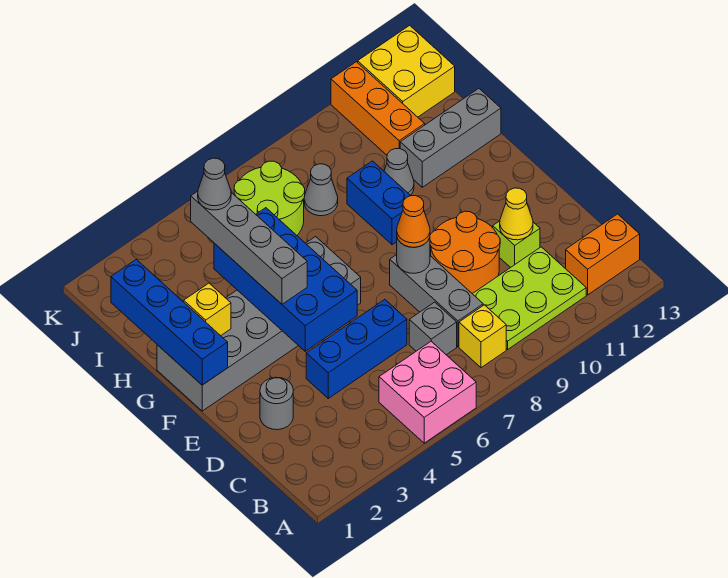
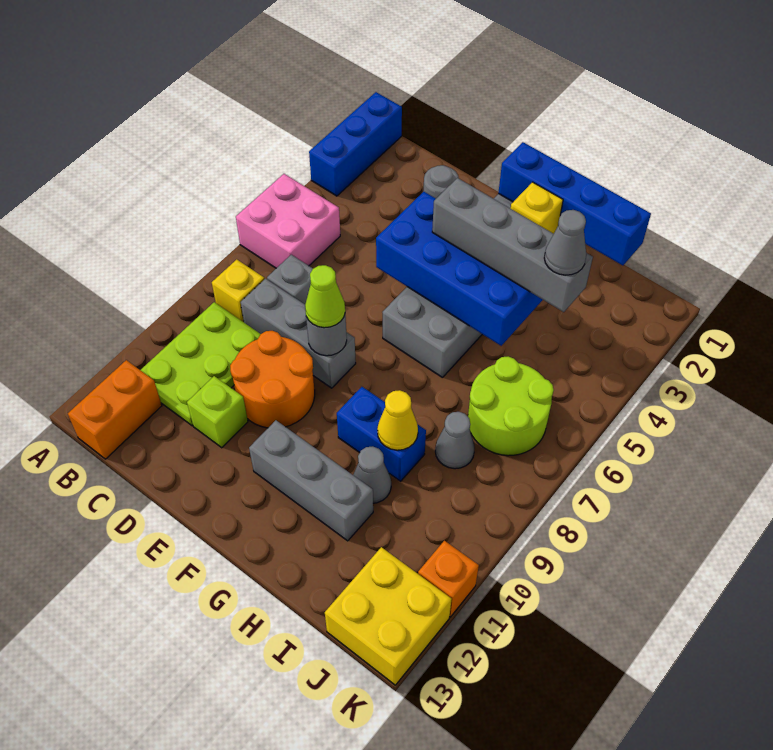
blue brick D4:D6 level 1 -> blue brick A1:A3 level 1
yellow cone D11 level 2 -> yellow cone H9 level 2
orange cone E8 level 3 -> lime cone E8 level 3
grey brick H11:H13 level 1 -> grey brick F11:H11 level 1
orange brick I11:K11 level 1 -> orange brick K11 level 1

